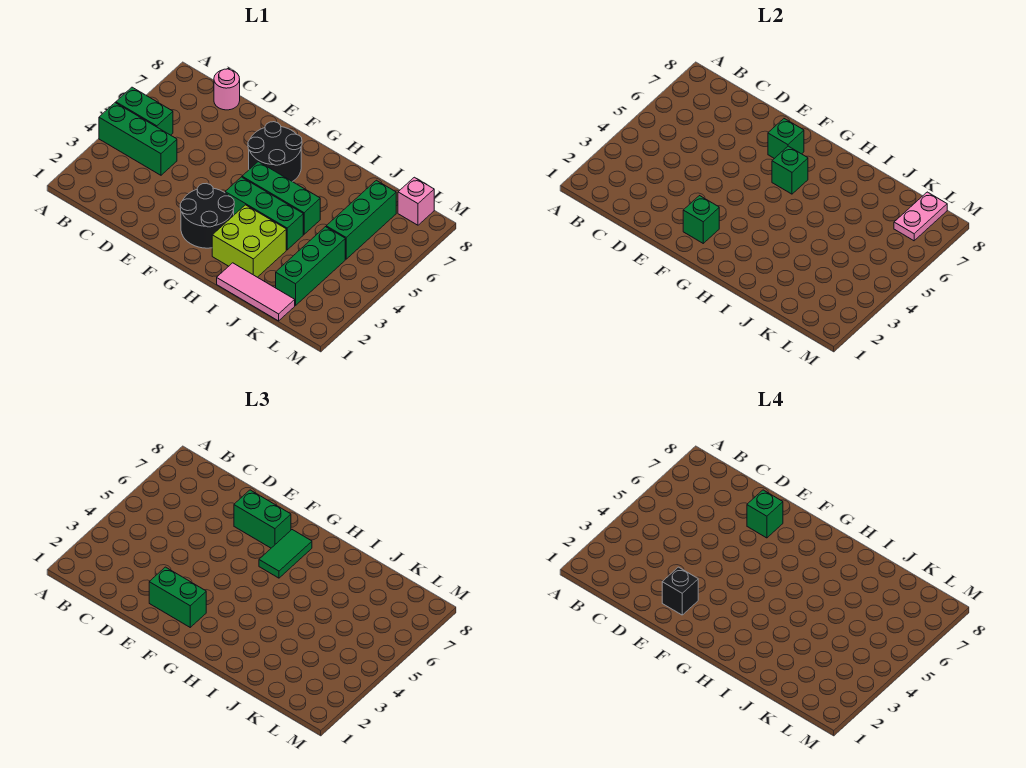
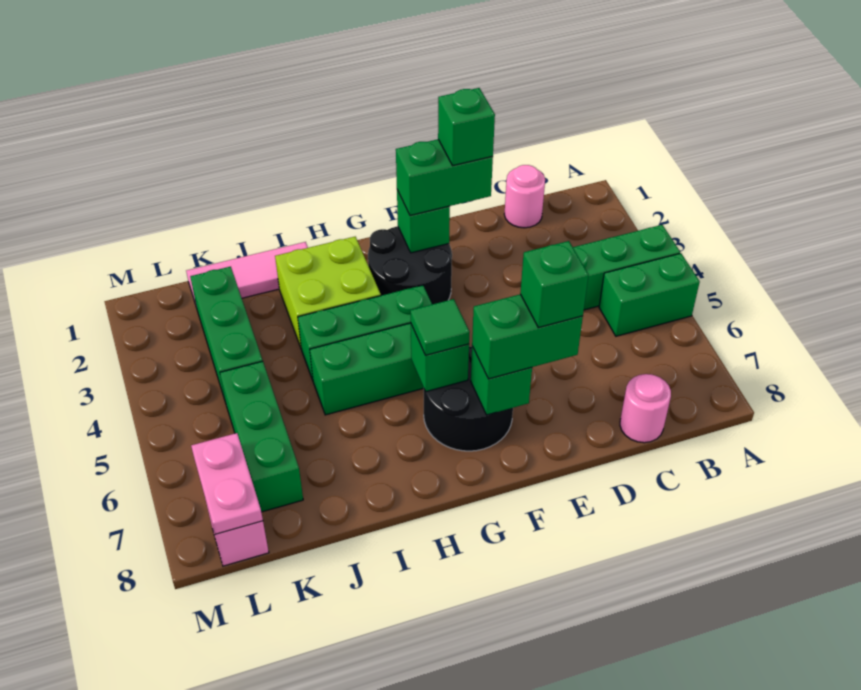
none -> pink round brick C1 level 1
black brick E2 level 4 -> green brick E2 level 4
green tile G6:G7 level 3 -> green tile G6 level 3

